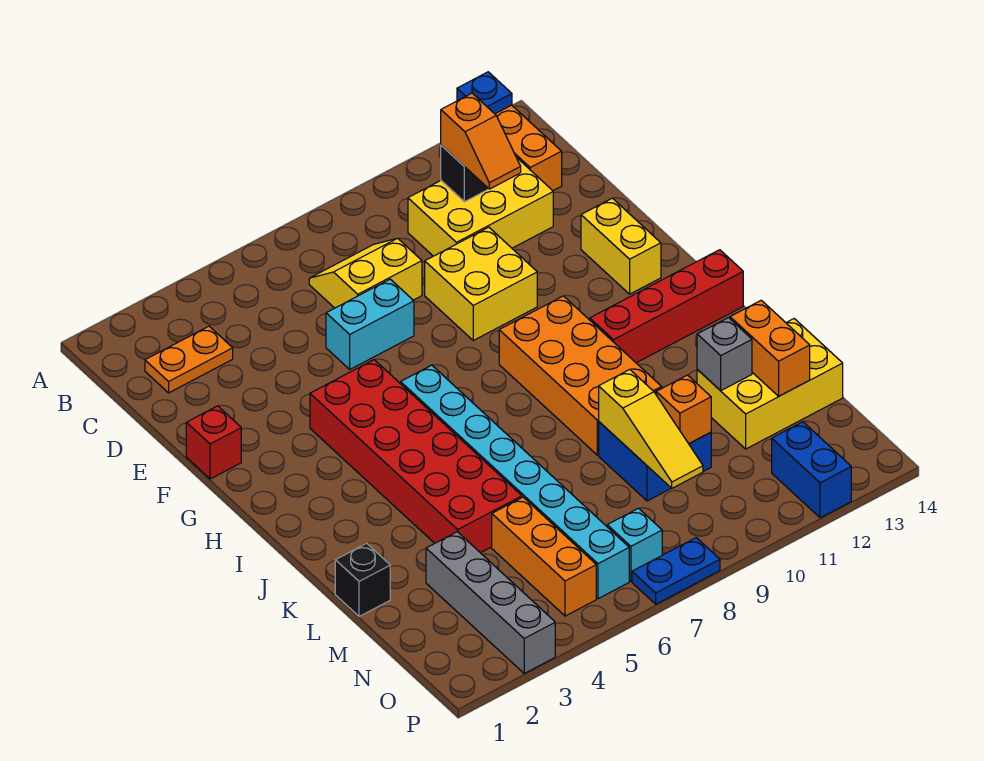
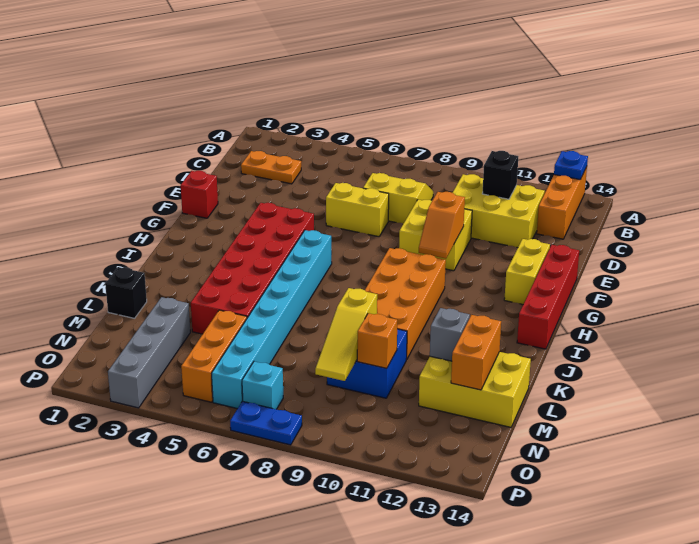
orange slope C11:D11 level 3 top C -> orange slope F10:G10 level 2 top F
cyan brick E6:E7 level 1 -> yellow brick E6:E7 level 1
red brick I11:I14 level 1 -> red brick F14:I14 level 1
blue brick O12:P12 level 1 -> none

